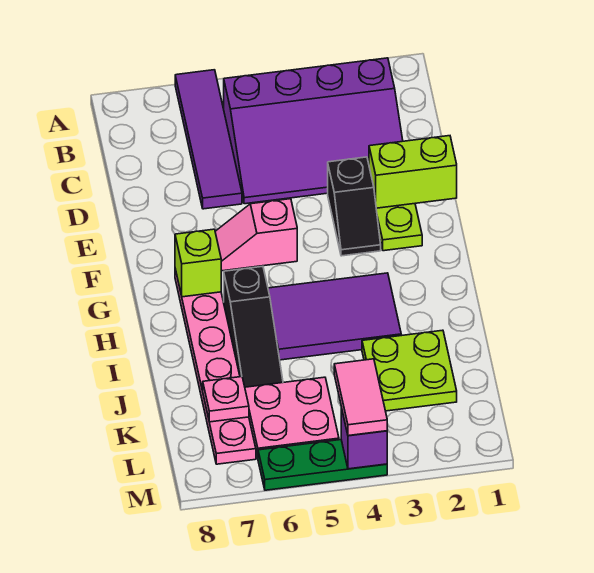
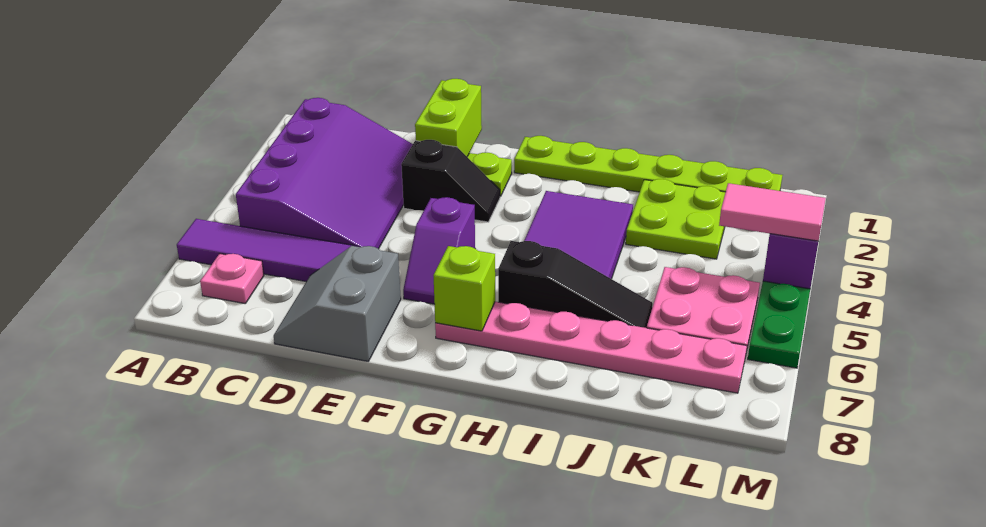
none -> grey slope D7:E8 level 1 top E
pink slope F5:F6 level 1 top 5 -> purple slope F5:F6 level 1 top 5
none -> lime plate G1:L1 level 1
pink plate K7 level 2 -> pink plate B7 level 1

